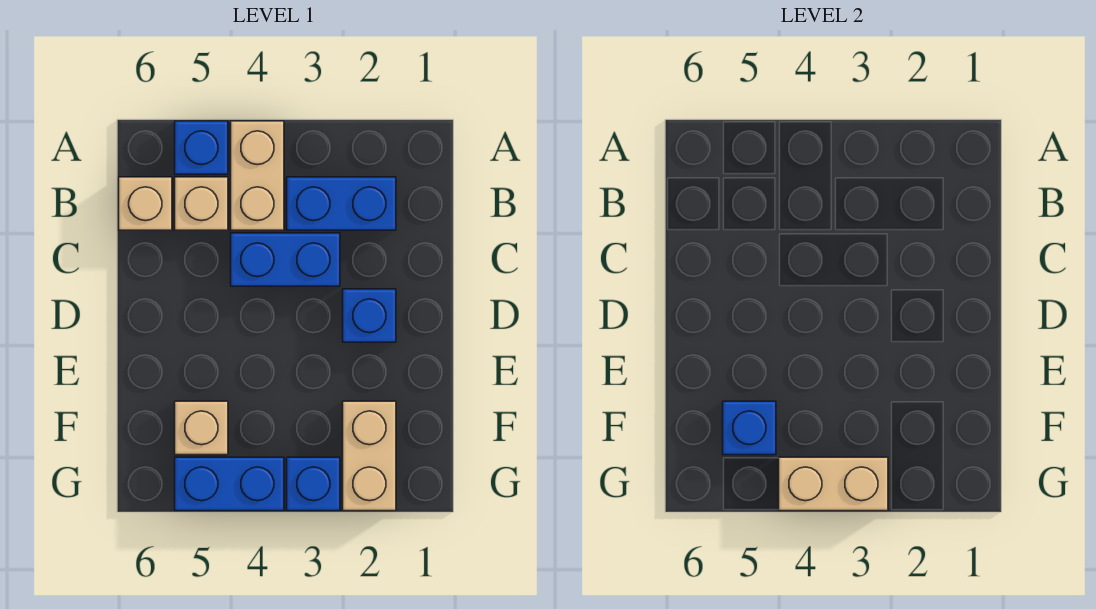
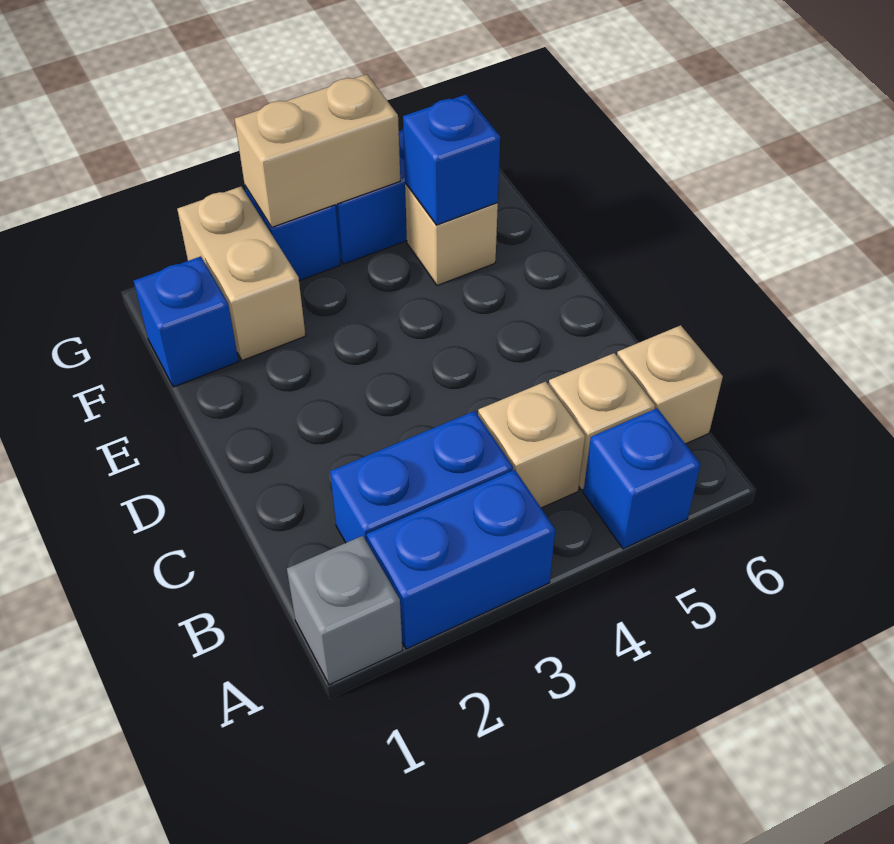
none -> grey brick A1 level 1
tan brick A4:B4 level 1 -> tan brick B4 level 1
blue brick C3:C4 level 1 -> blue brick A2:A3 level 1
blue brick D2 level 1 -> blue brick F1 level 1

